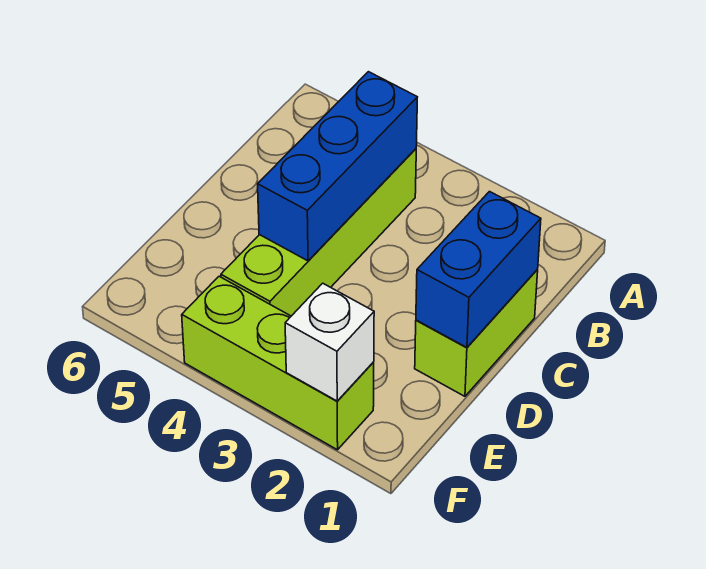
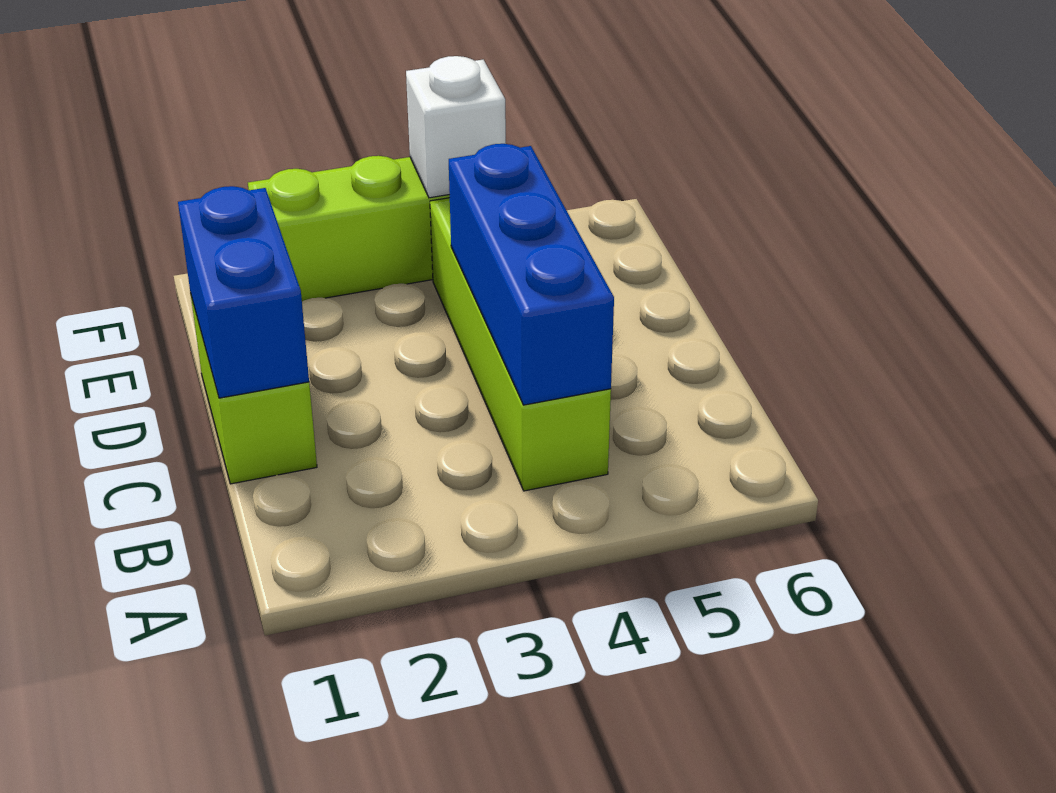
white brick F2 level 2 -> white brick F4 level 2

